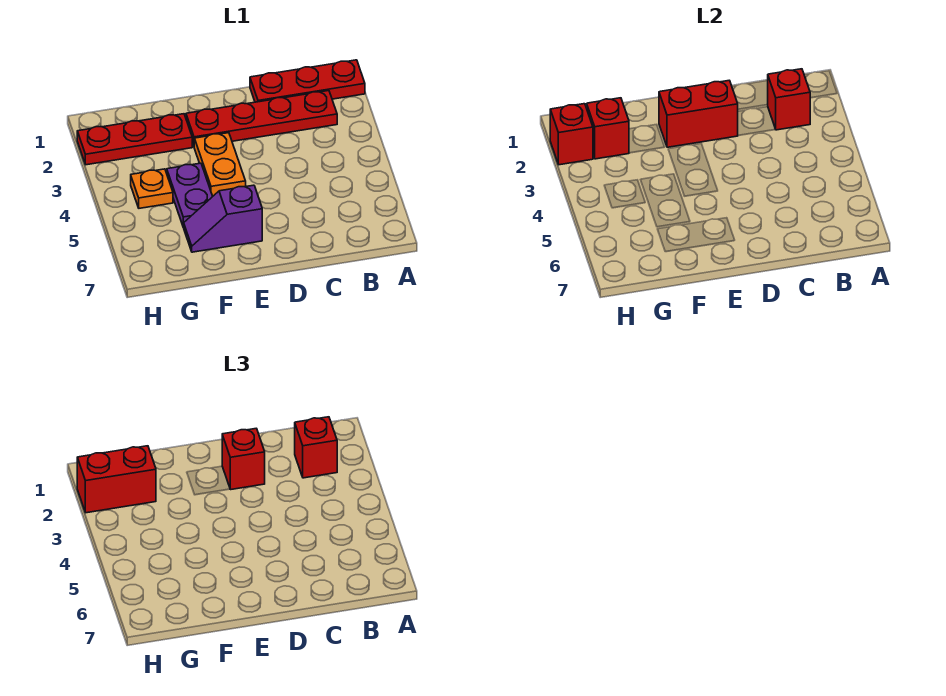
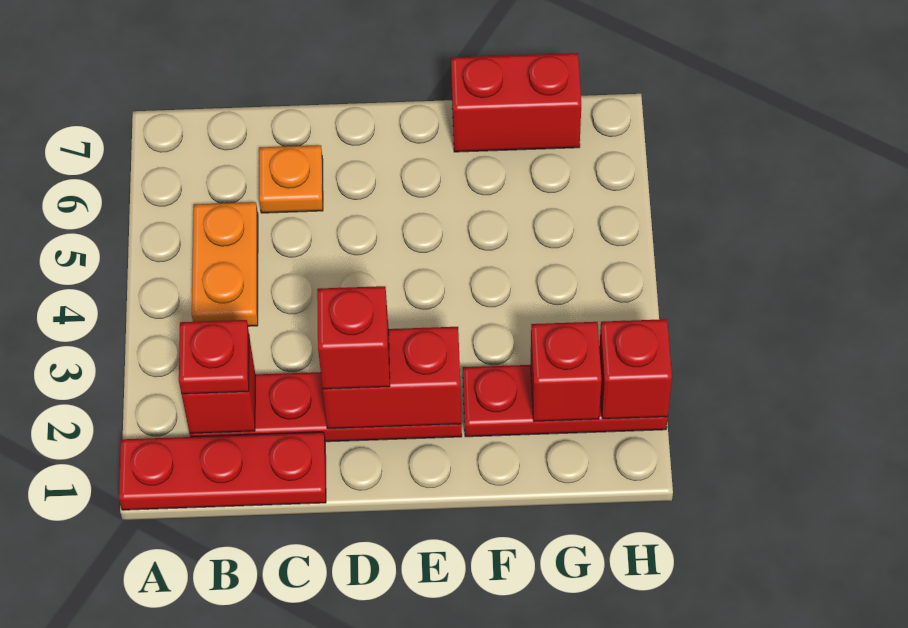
red brick B2 level 3 -> red plate B2 level 3
orange plate E3:E4 level 1 -> orange plate B4:B5 level 1
purple slope E6:F6 level 1 top E -> none
purple plate F4:F5 level 1 -> none
red brick G2:H2 level 3 -> red brick F7:G7 level 1
orange plate G4 level 1 -> orange plate C6 level 1

